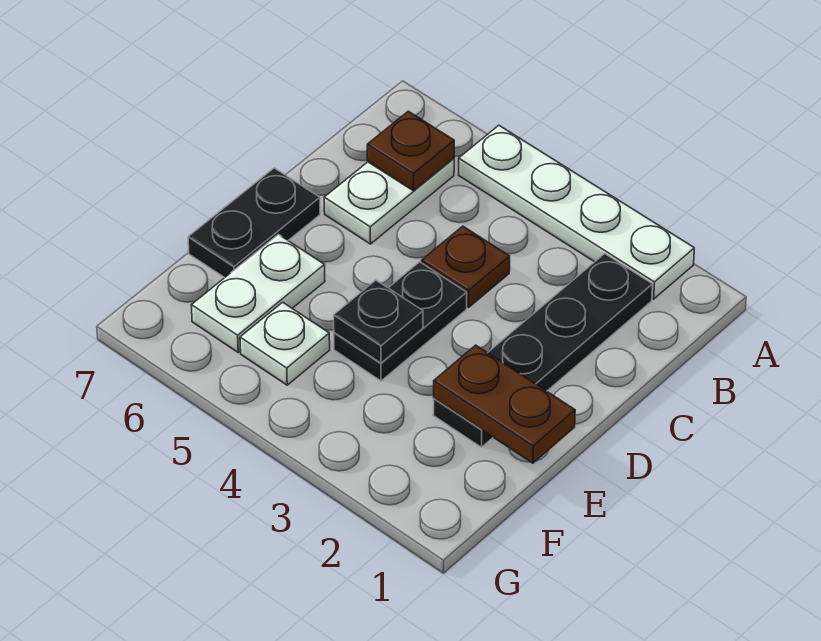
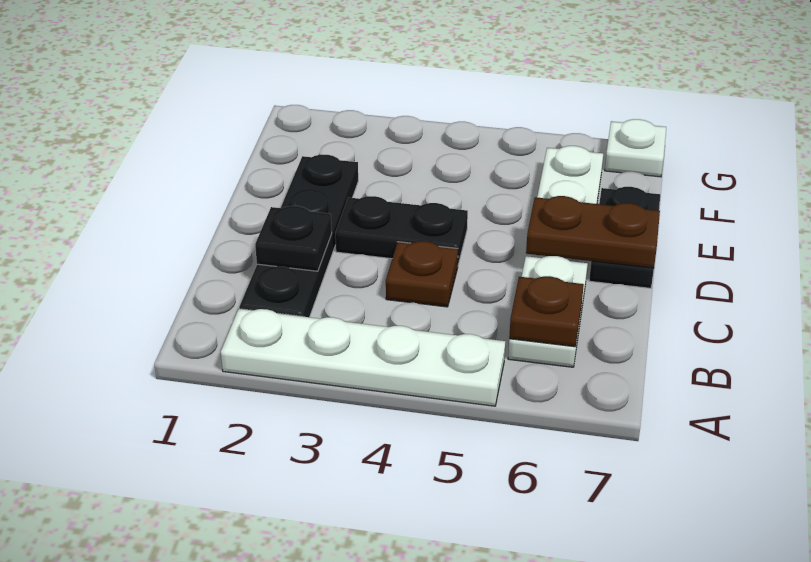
black plate D4:E4 level 1 -> black plate D3:D4 level 1
brown plate E1:E2 level 2 -> brown plate D6:D7 level 2
black plate E4 level 2 -> black plate C2 level 2
white plate F5 level 1 -> white plate G7 level 1

